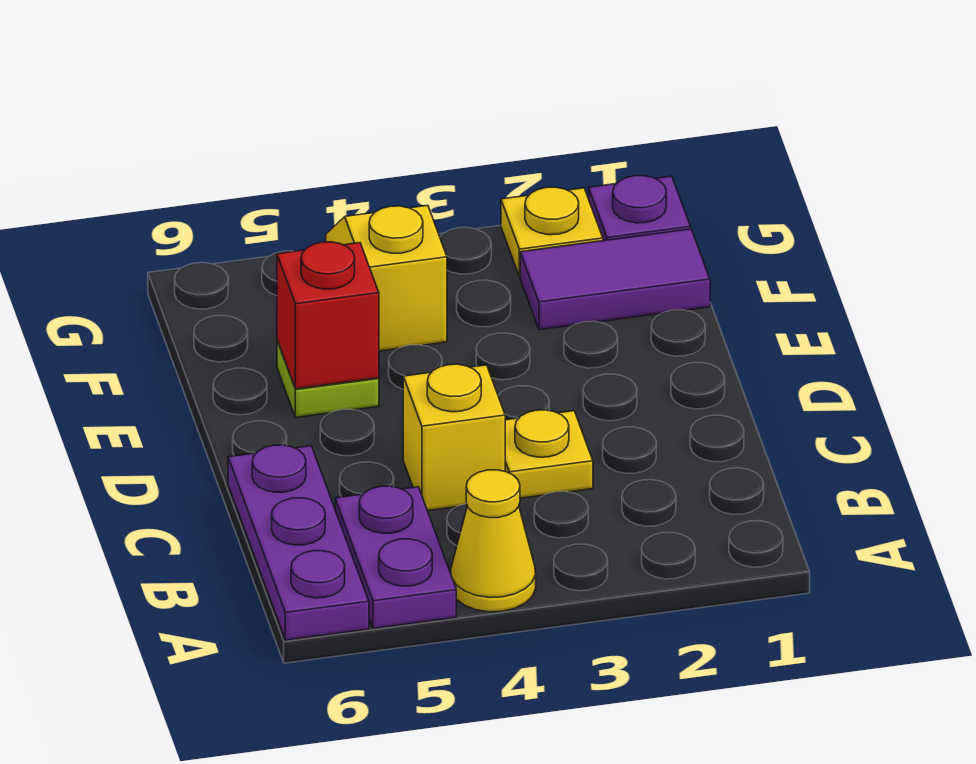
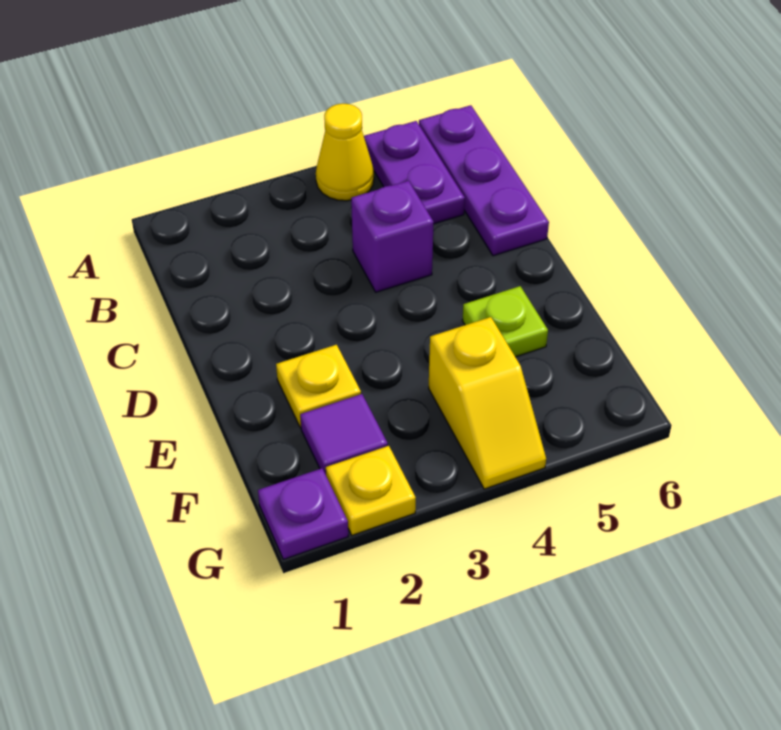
yellow plate C3 level 1 -> yellow plate E2 level 1
yellow brick C4 level 1 -> purple brick C4 level 1
red brick E5 level 2 -> none
purple tile F1:F2 level 1 -> purple tile F2 level 1

